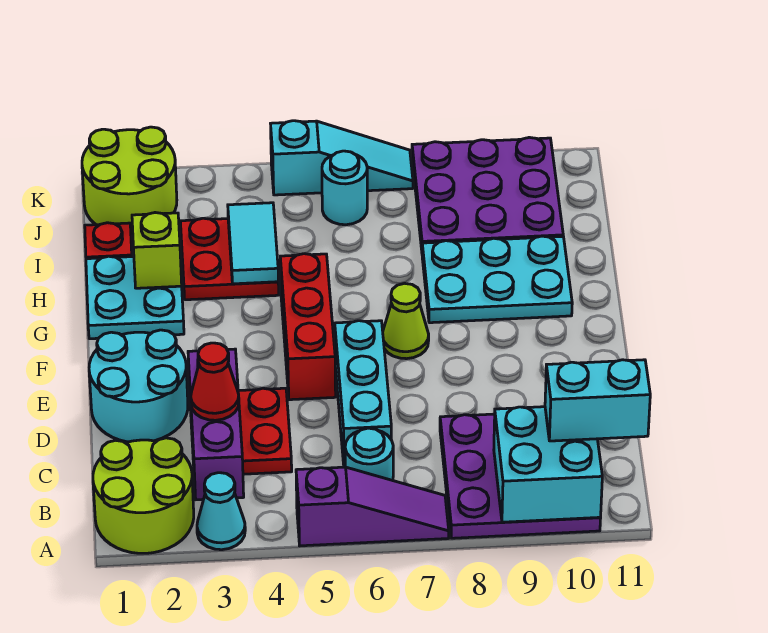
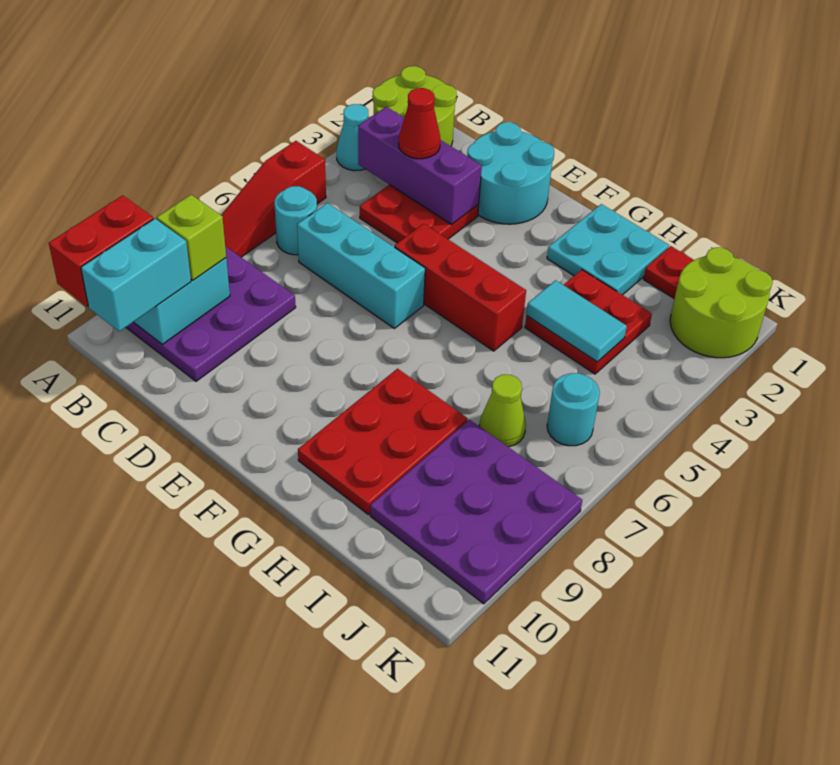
purple slope A5:A7 level 1 top 5 -> red slope A5:A7 level 1 top 5
none -> red brick A10:A11 level 3
lime cone F7 level 1 -> lime cone I7 level 1
cyan plate G8:H10 level 1 -> red plate G8:H10 level 1
lime brick H2 level 2 -> lime brick B9 level 3
cyan slope K5:K7 level 1 top 5 -> none

